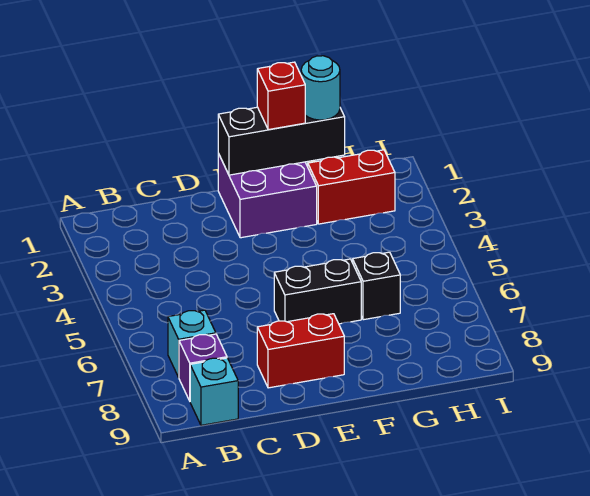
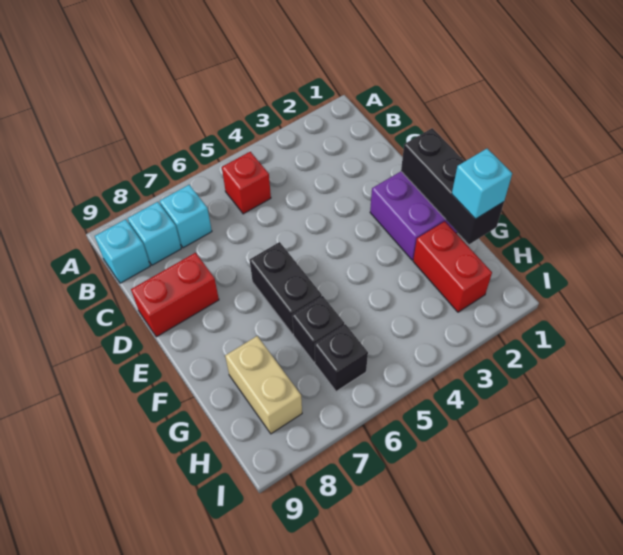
purple brick B8 level 1 -> cyan brick B8 level 1
red brick D8:E8 level 1 -> red brick D8:D9 level 1
red brick F1 level 3 -> red brick B5 level 1
cyan round brick G1 level 3 -> cyan brick G1 level 3
none -> tan brick G8:H8 level 1
none -> black brick H6 level 1

